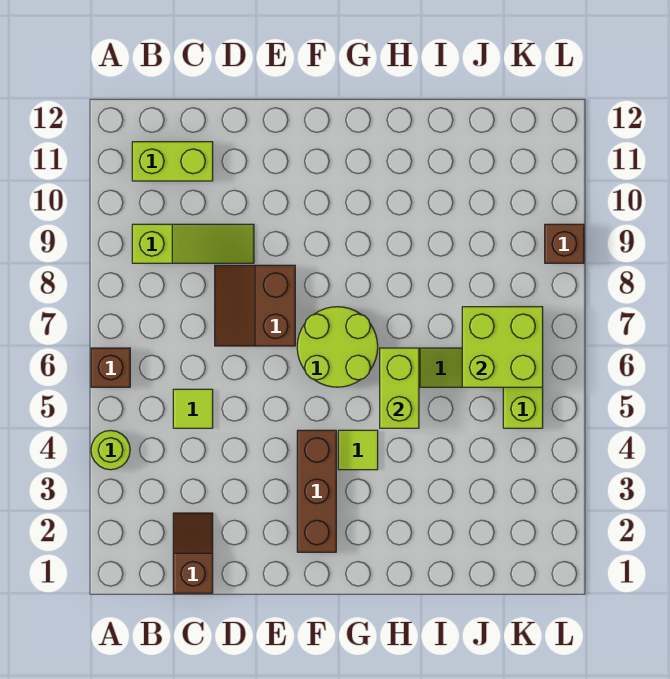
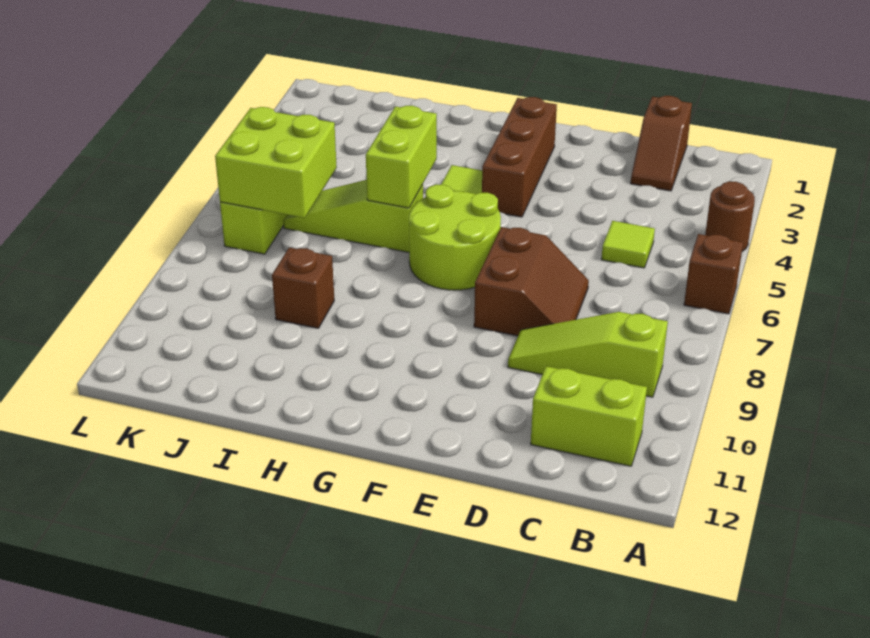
lime round brick A4 level 1 -> brown round brick A4 level 1
brown brick L9 level 1 -> brown brick I9 level 1

